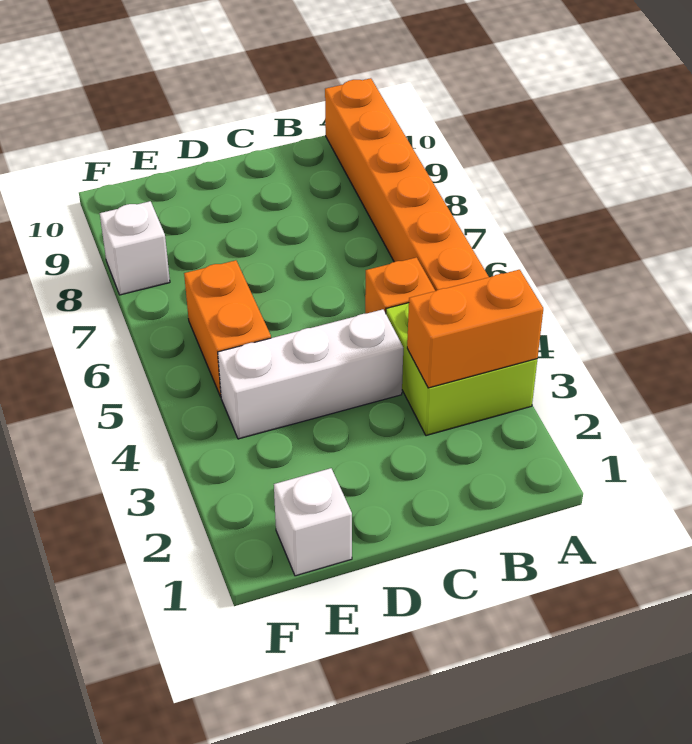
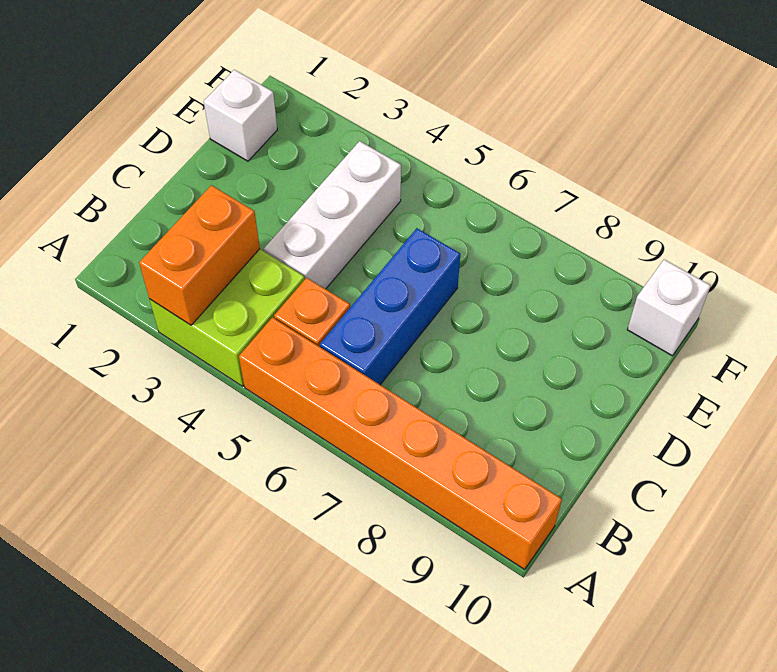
none -> blue brick B6:D6 level 1
orange brick E5:E6 level 1 -> none
white brick F8 level 1 -> white brick F10 level 1

